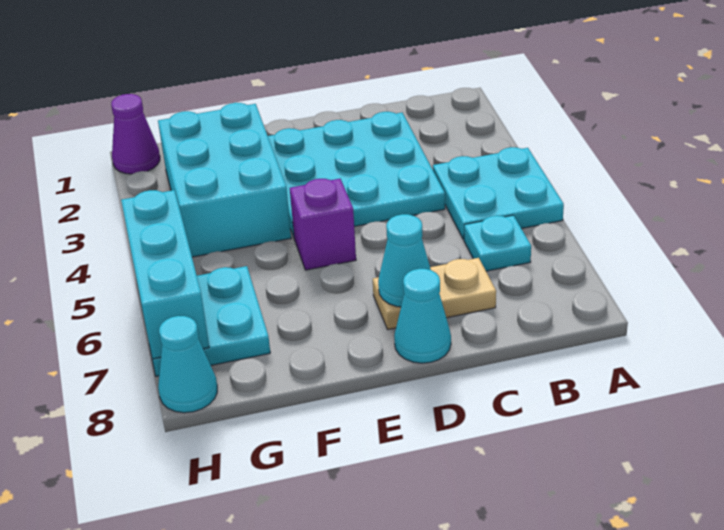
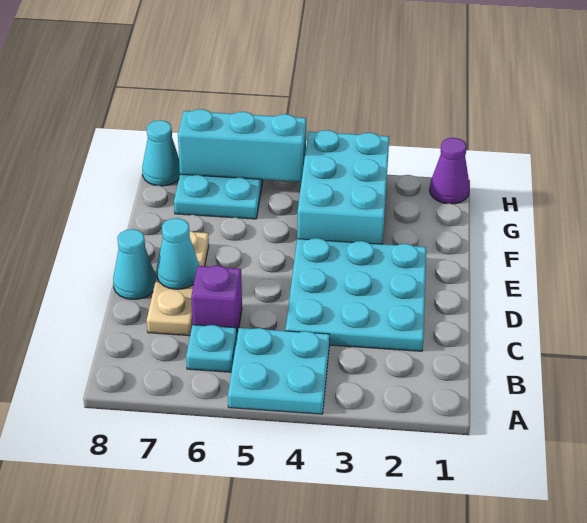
tan plate C7:D7 level 1 -> tan plate C7:E7 level 1
purple brick E5 level 1 -> purple brick C6 level 1
cyan brick F2:G4 level 1 -> cyan brick F3:H4 level 1

